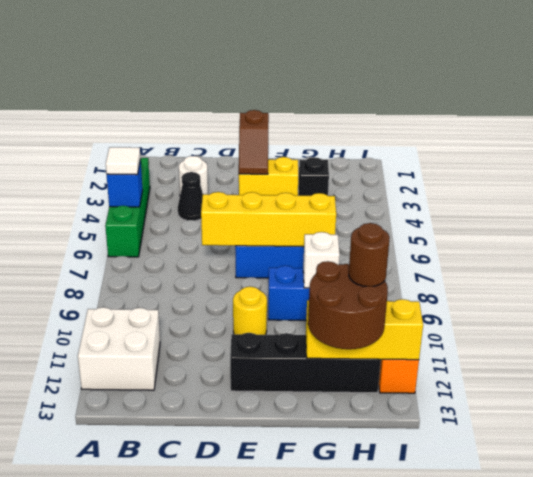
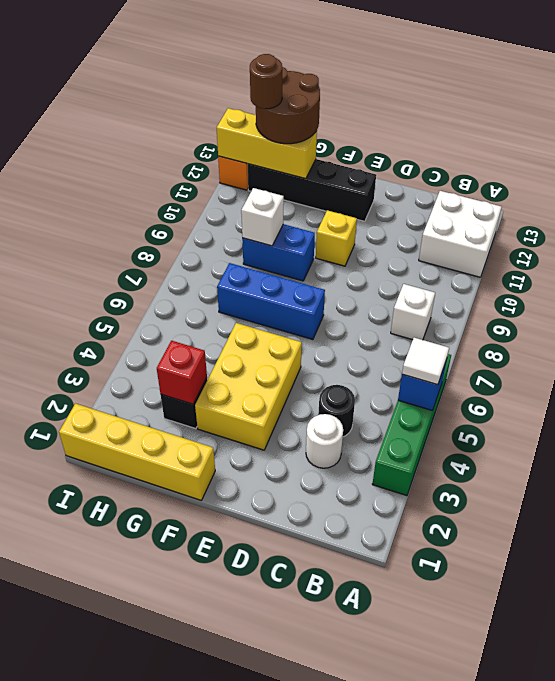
none -> white brick B8 level 1
black cone C4 level 1 -> black round brick C4 level 1
yellow brick D7:G7 level 2 -> yellow brick F1:I1 level 1
brown slope E2:E3 level 2 top 2 -> none
yellow brick E3:F3 level 1 -> yellow brick E3:F5 level 1
yellow round brick E10 level 1 -> yellow brick E10 level 1
none -> red brick G3 level 2

